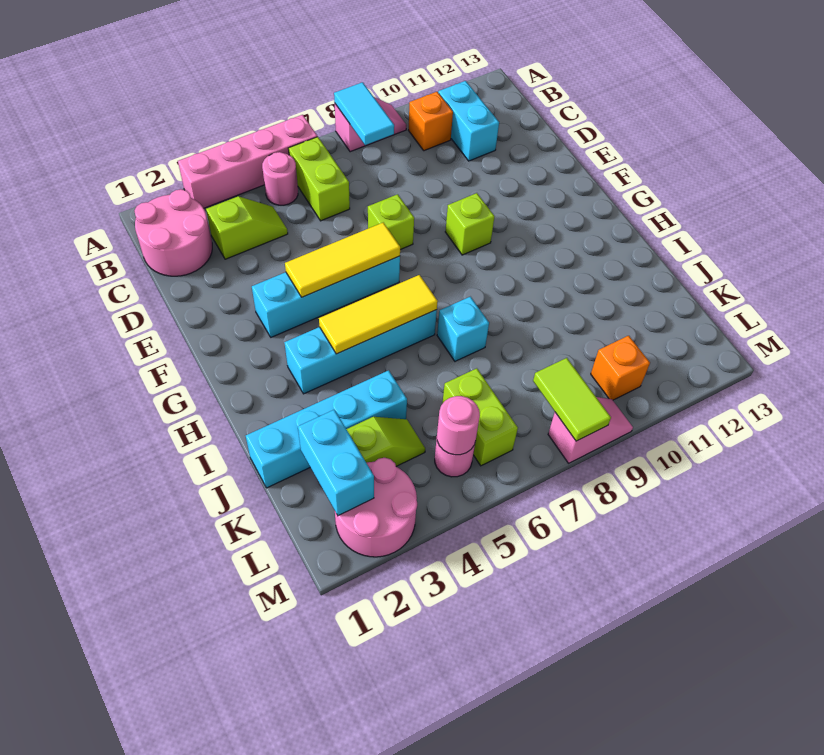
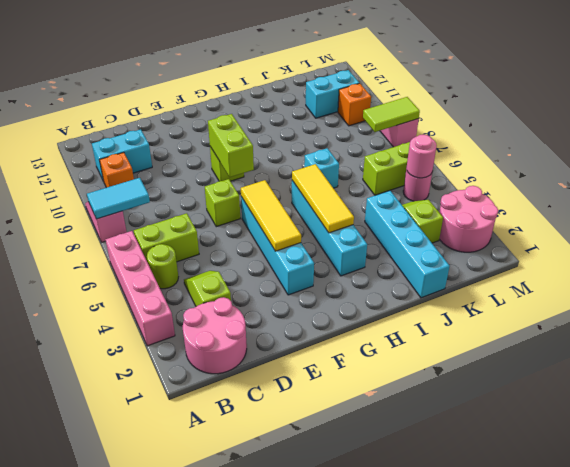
pink round brick B5 level 1 -> lime round brick B5 level 1
none -> lime brick F8:F9 level 2
cyan brick K2:L2 level 2 -> cyan brick K11:L11 level 1

